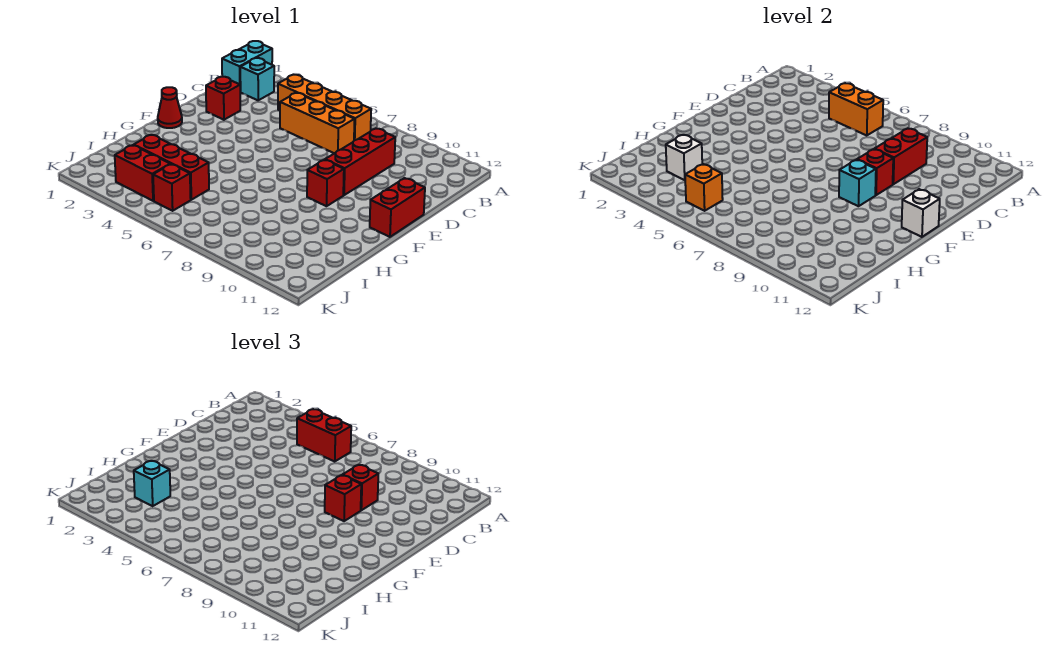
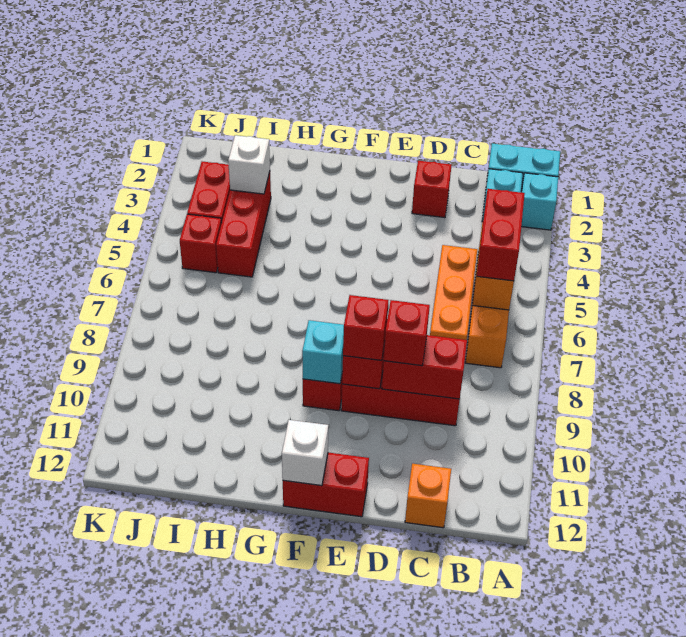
red cone F1 level 1 -> none
cyan brick I3 level 3 -> cyan brick A2 level 1
orange brick J5 level 2 -> orange brick C12 level 1

